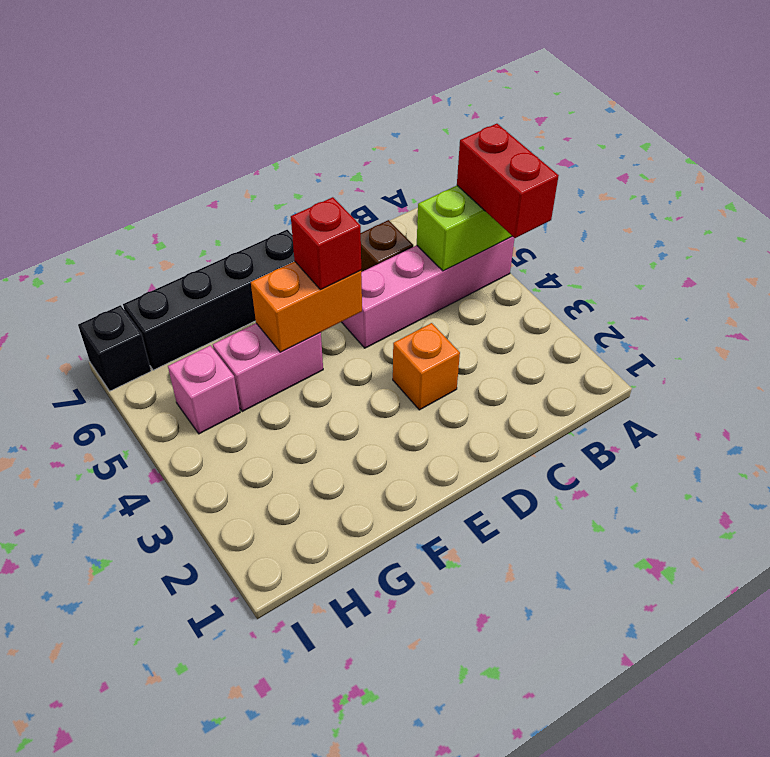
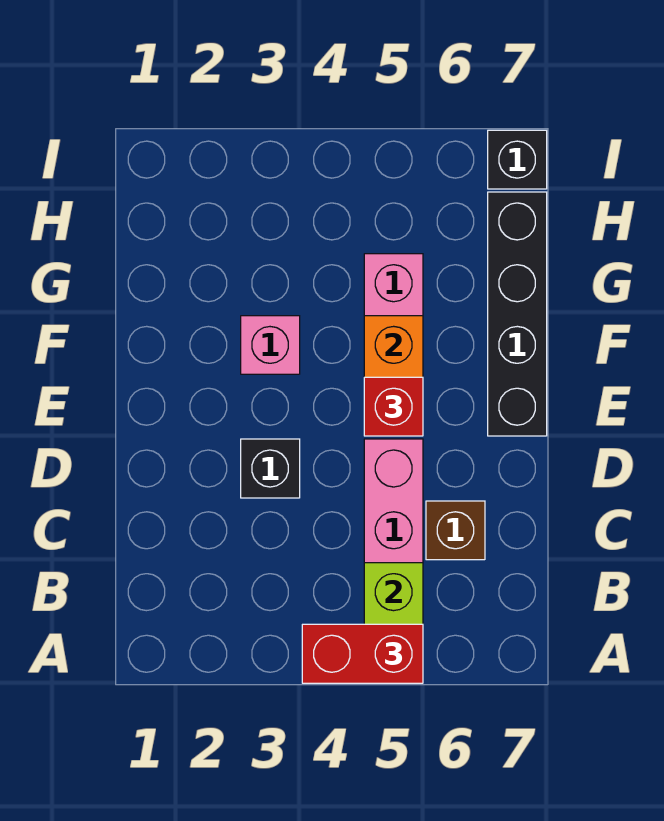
orange brick D3 level 1 -> black brick D3 level 1
pink brick H5 level 1 -> pink brick F3 level 1

